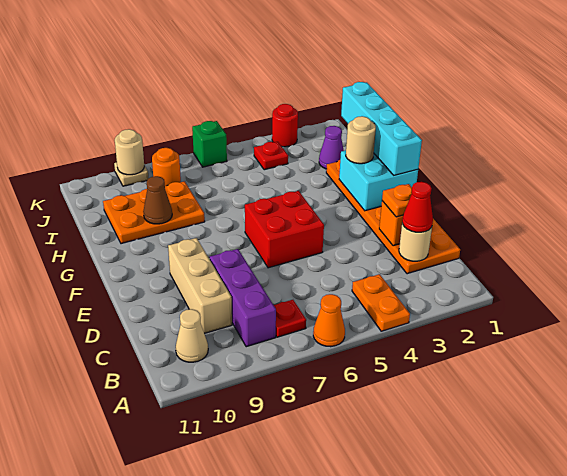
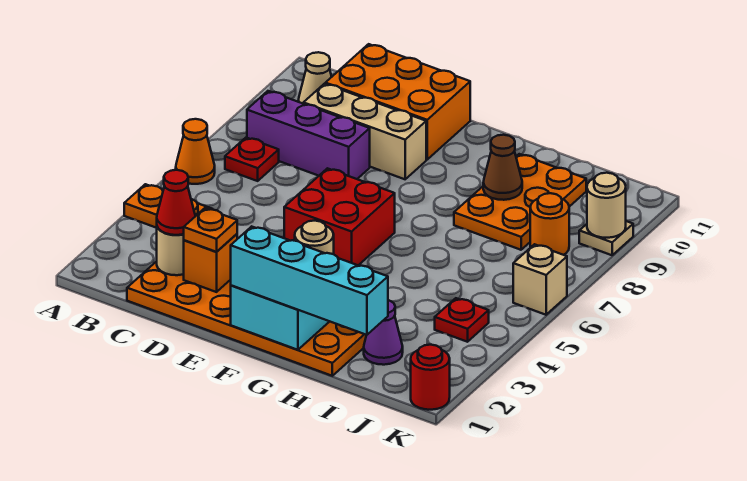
none -> orange brick C10:E11 level 1
red round brick K3 level 1 -> red round brick K1 level 1
green brick K6 level 1 -> tan brick K6 level 1

